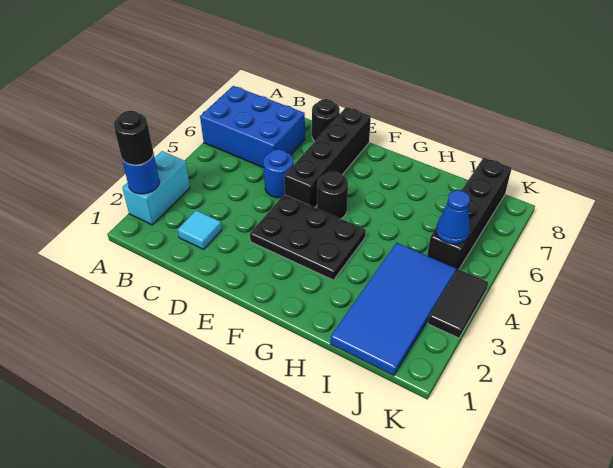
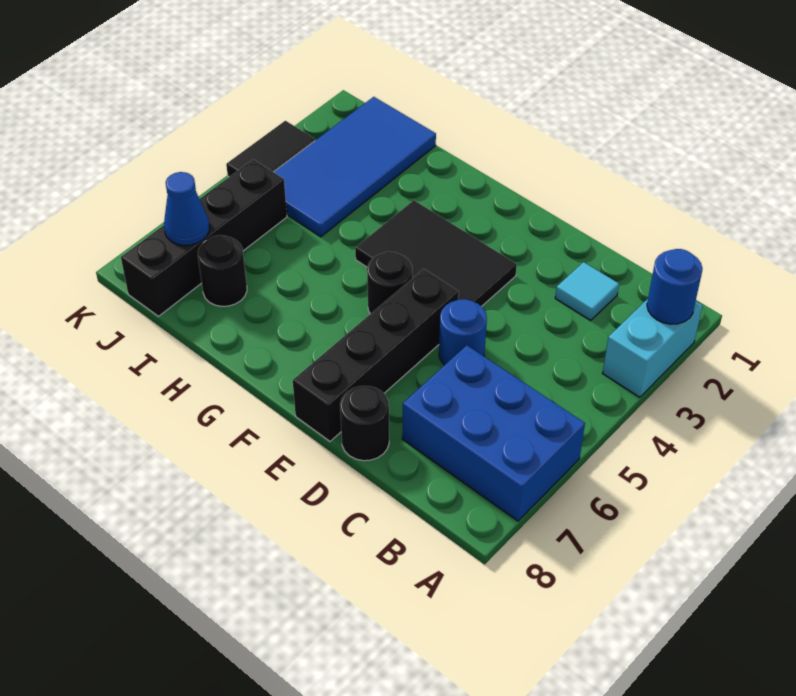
black round brick A2 level 3 -> black round brick I7 level 1
black plate E3:G4 level 1 -> black tile E3:G4 level 1
blue cone J5 level 2 -> blue cone J7 level 2

